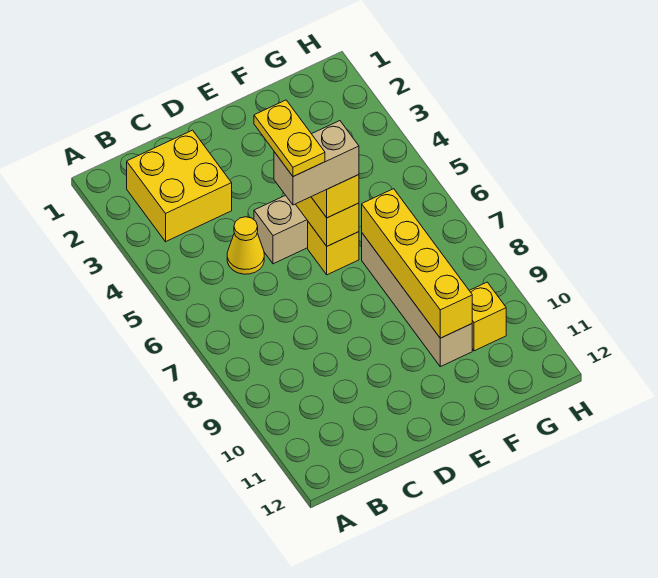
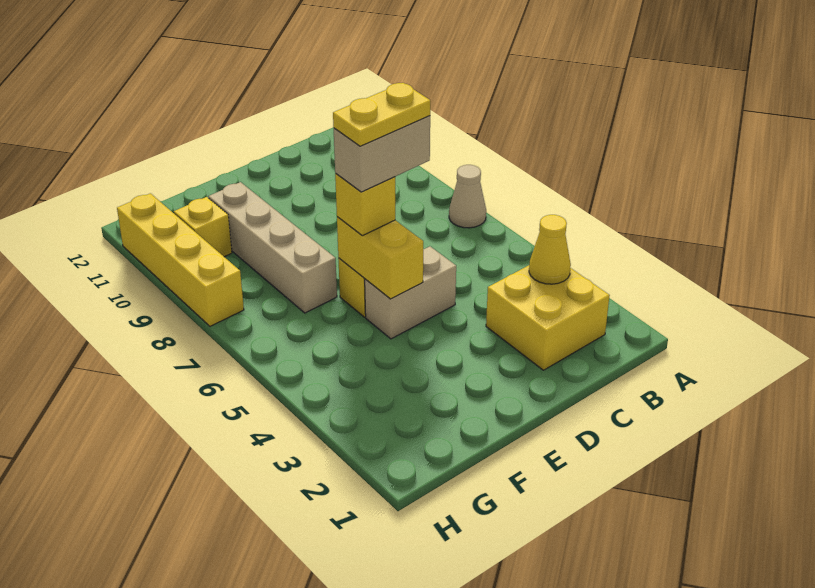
none -> tan cone A7 level 1
yellow cone C5 level 1 -> yellow cone B3 level 2
yellow plate D5:D6 level 5 -> yellow plate D6:E6 level 5
yellow brick F7:F10 level 2 -> yellow brick H8:H11 level 1

